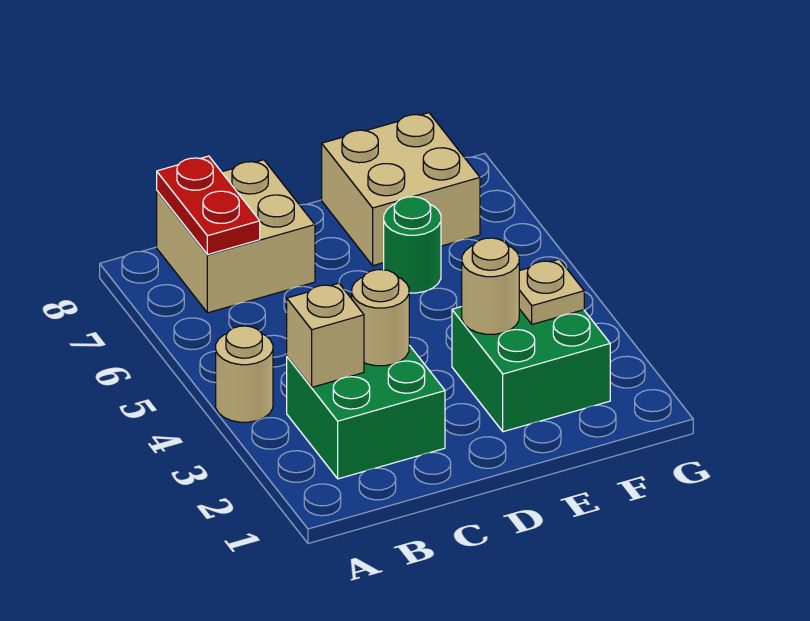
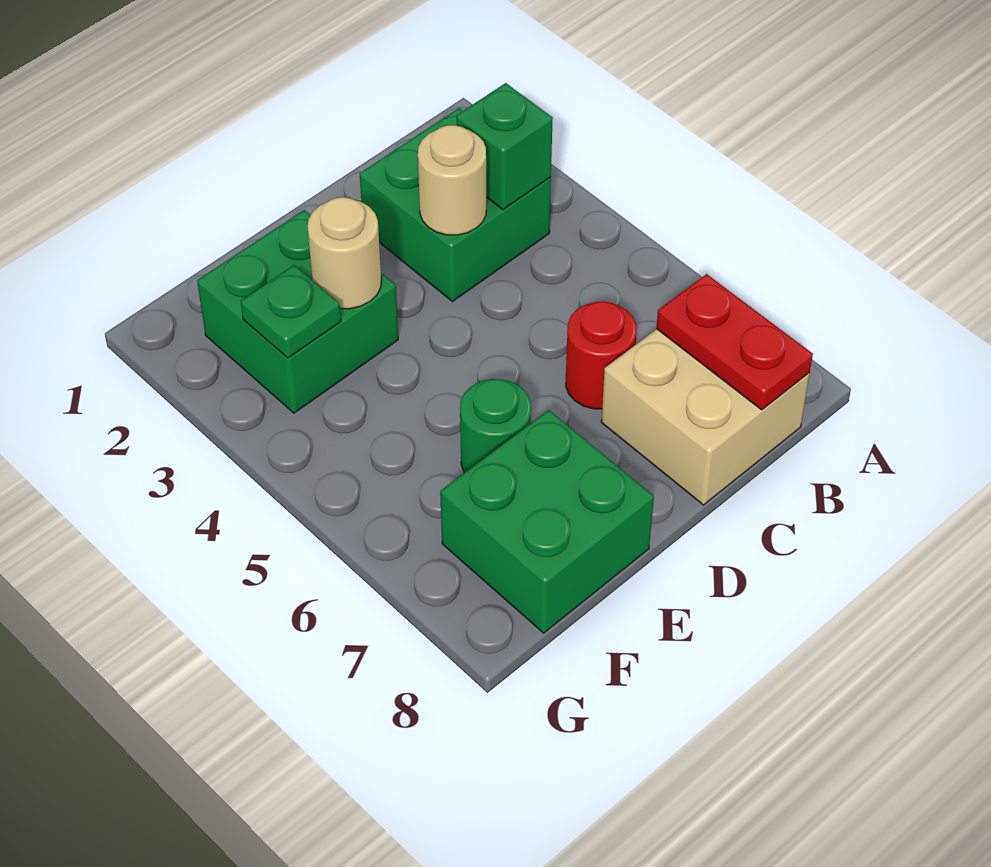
tan round brick A4 level 1 -> none
tan brick B3 level 2 -> green brick B3 level 2
none -> red round brick C6 level 1
tan brick E7:F8 level 1 -> green brick E7:F8 level 1
tan plate F3 level 2 -> green plate F3 level 2

